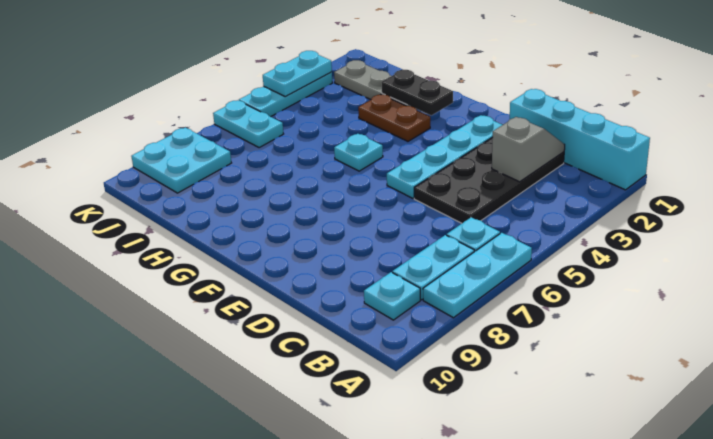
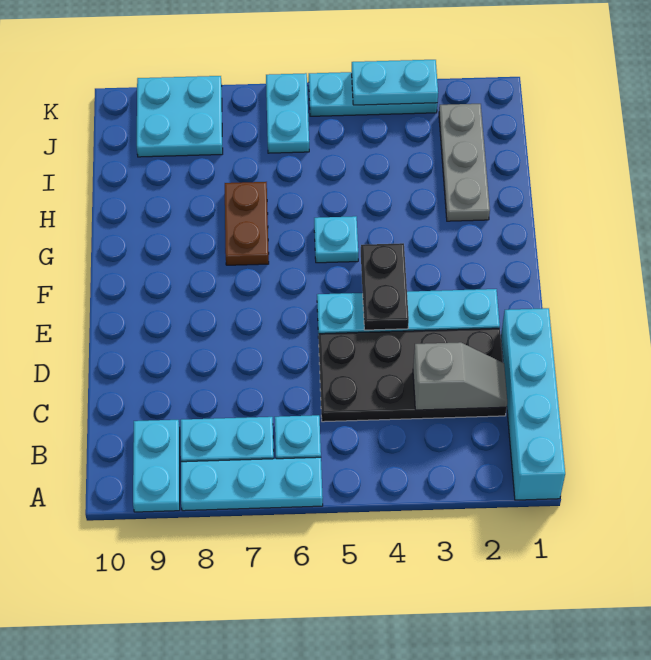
cyan plate B9 level 1 -> cyan plate A9:B9 level 1
black plate G2:H2 level 2 -> black plate E4:F4 level 2
brown plate G3:H3 level 1 -> brown plate G7:H7 level 1

